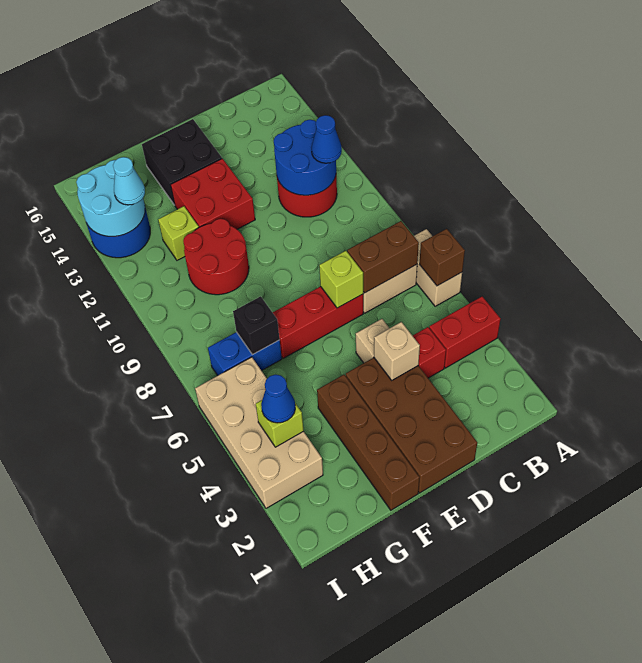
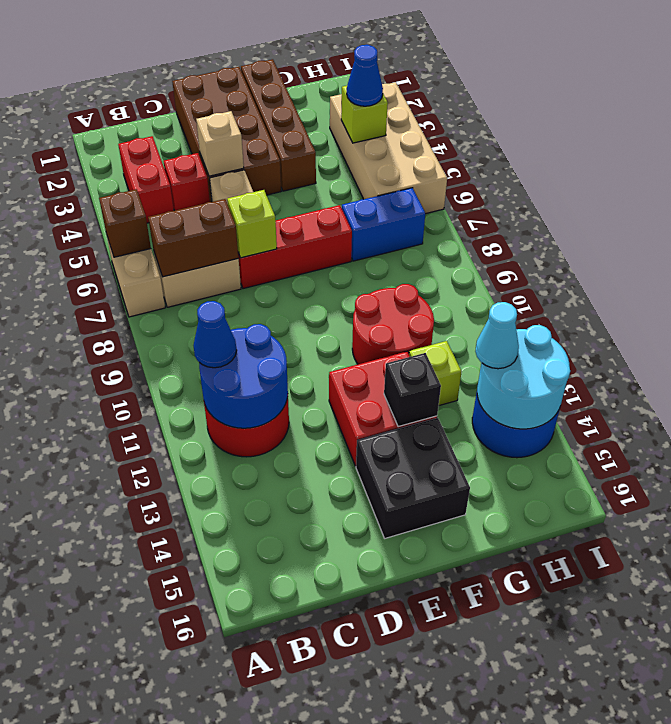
red brick A4:B4 level 1 -> red brick B3:B4 level 1
black brick G7 level 2 -> black brick F13 level 2

